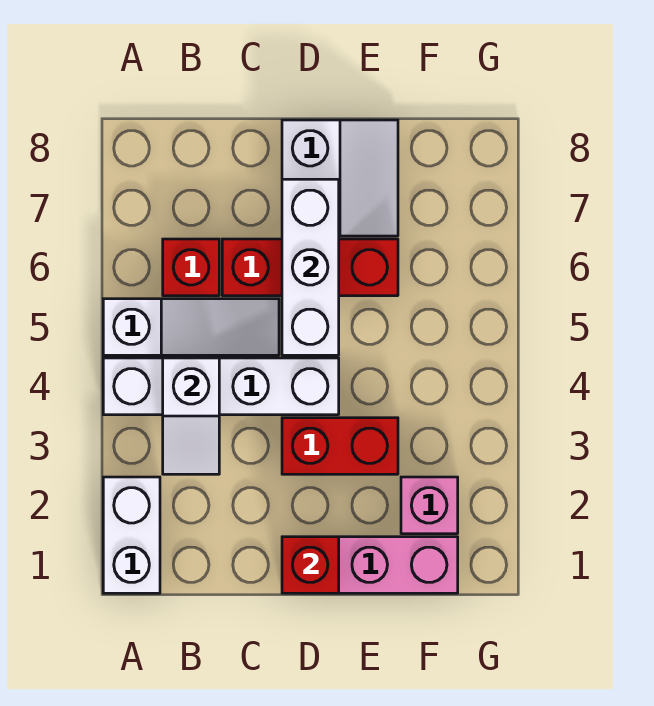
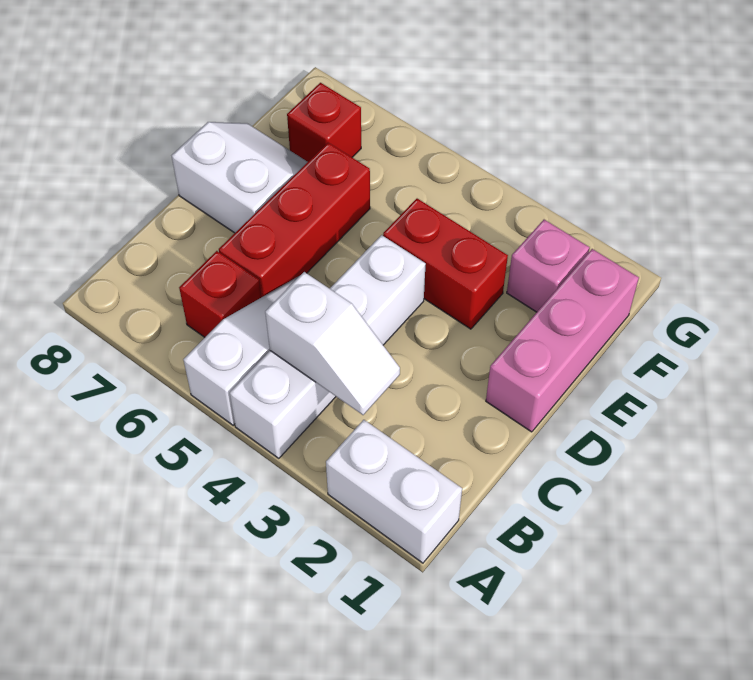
red brick D1 level 2 -> red brick F7 level 1
red brick D3:E3 level 1 -> red brick E3:E4 level 1
white brick D5:D7 level 2 -> none

